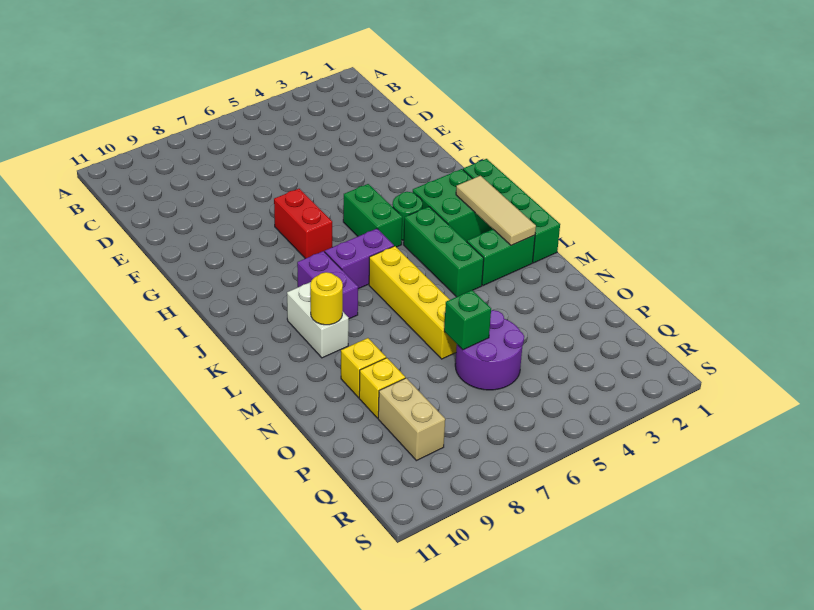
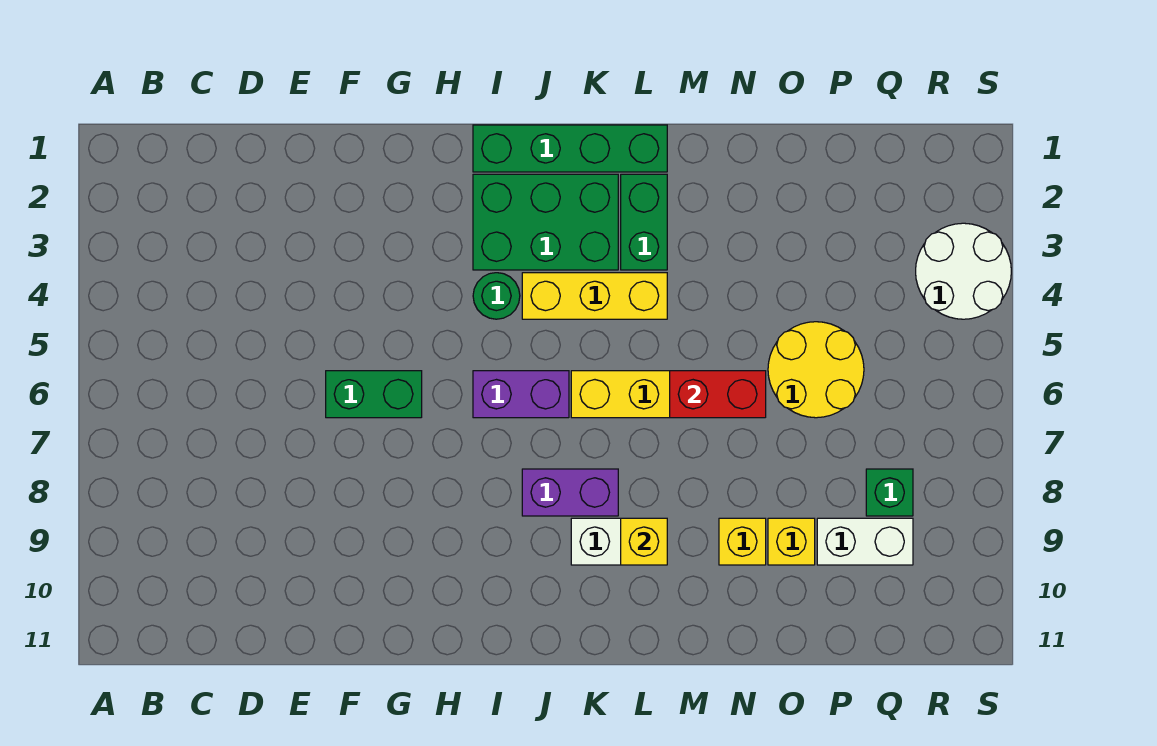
red brick G7:H7 level 1 -> red brick M6:N6 level 2
green brick H5:I5 level 1 -> green brick F6:G6 level 1
green brick I2:J3 level 1 -> green brick I2:K3 level 1
tan tile J2:L2 level 2 -> none
green brick J4:L4 level 1 -> yellow brick J4:L4 level 1
purple brick J6:J7 level 1 -> purple brick I6:J6 level 1
yellow round brick L9 level 2 -> yellow brick L9 level 2
purple round brick O5:P6 level 1 -> yellow round brick O5:P6 level 1
green brick O6 level 2 -> green brick Q8 level 1
tan brick P9:Q9 level 1 -> white brick P9:Q9 level 1
none -> white round brick R3:S4 level 1

